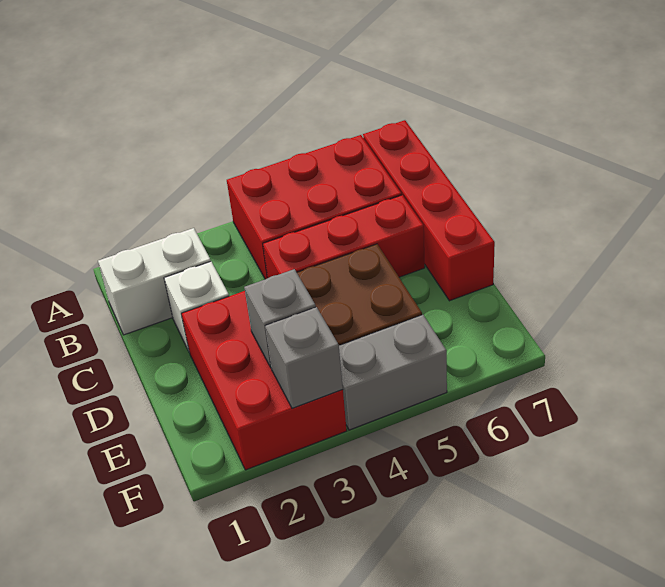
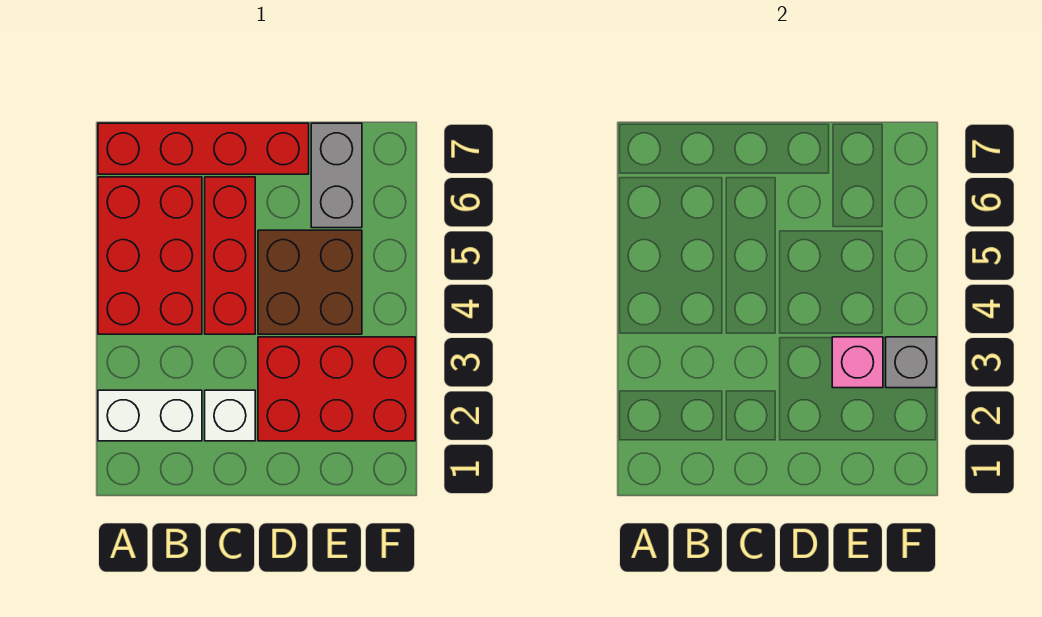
white brick B1:B2 level 1 -> white brick A2:B2 level 1
grey brick E3 level 2 -> pink brick E3 level 2
grey brick F4:F5 level 1 -> grey brick E6:E7 level 1

